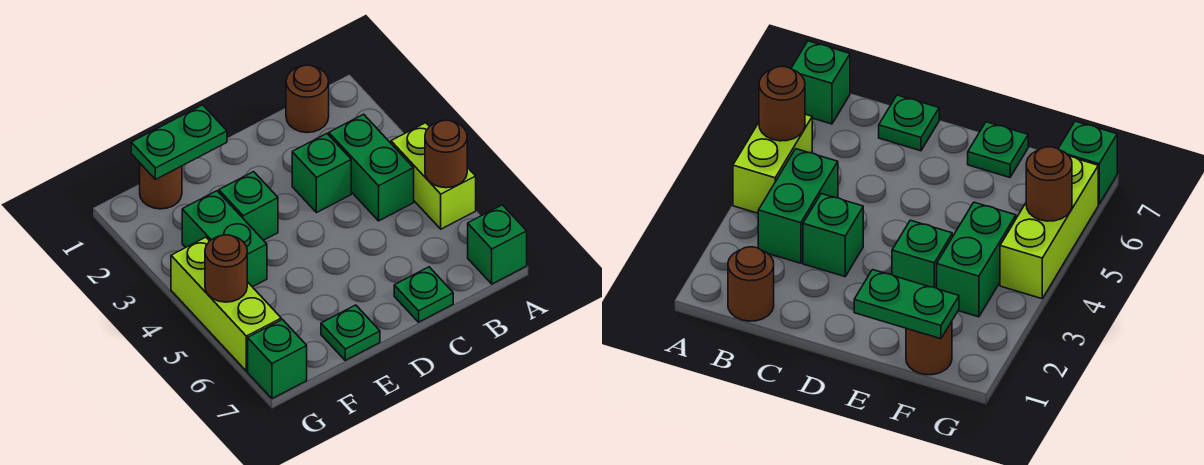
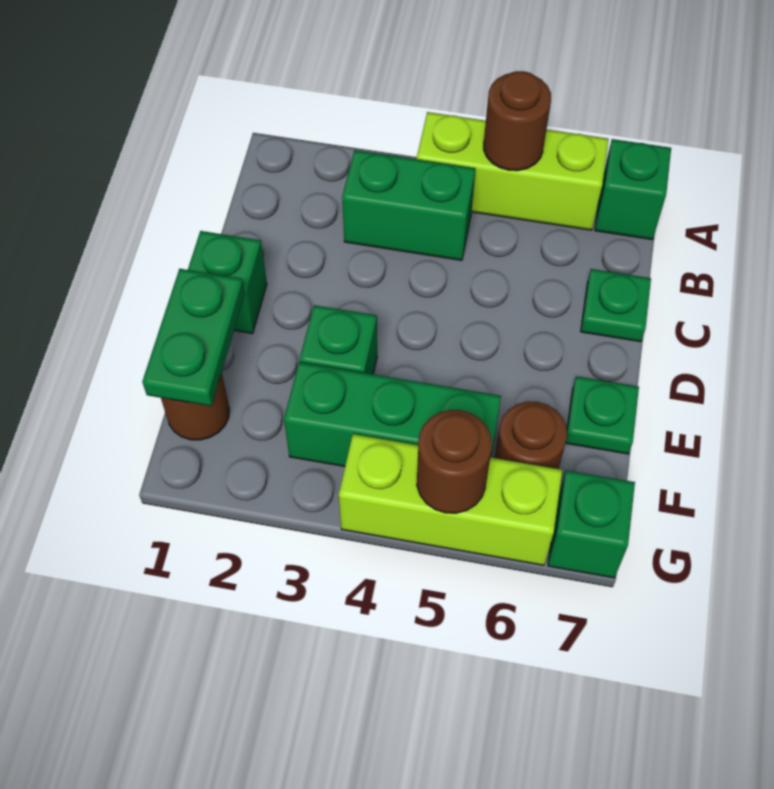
lime brick A4:A5 level 1 -> lime brick A4:A6 level 1
brown round brick B1 level 1 -> brown round brick F6 level 1
green brick C3 level 1 -> green brick D1 level 1
green brick F3:F4 level 1 -> green brick F3:F5 level 1

